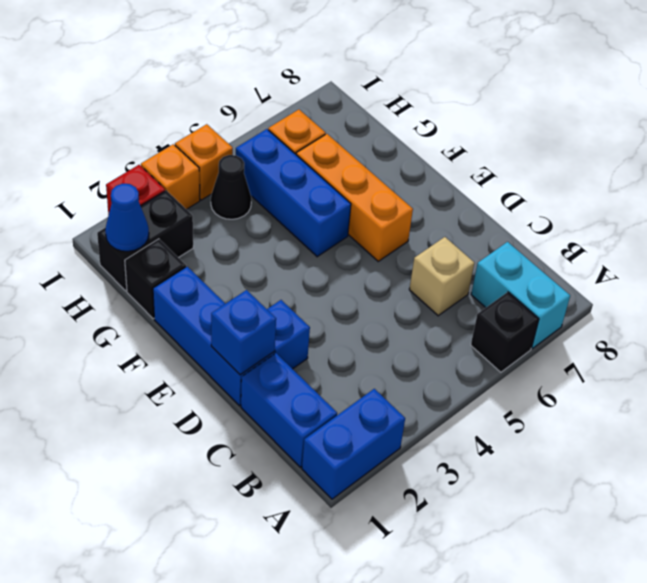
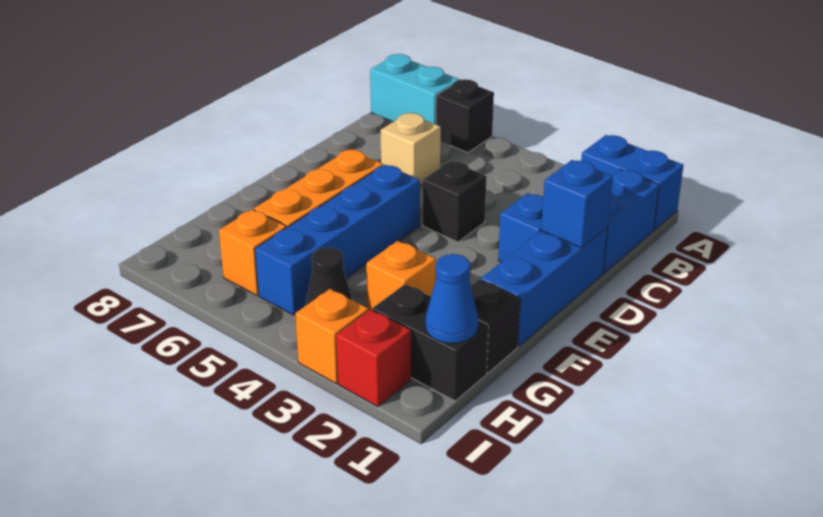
cyan brick A7:B7 level 1 -> cyan brick A7:A8 level 1
none -> black brick D4 level 1
blue brick F5:H5 level 1 -> blue brick E5:H5 level 1
orange brick I4 level 1 -> orange brick G3 level 1

